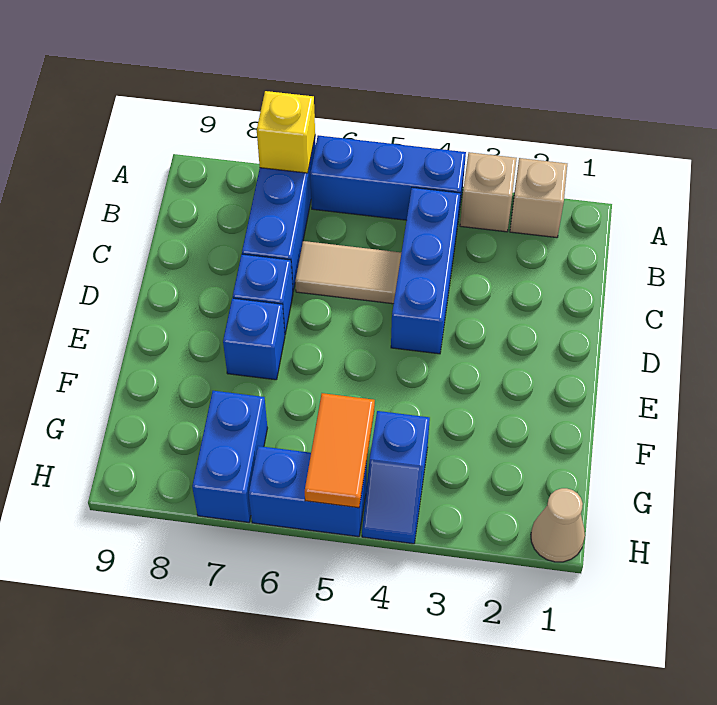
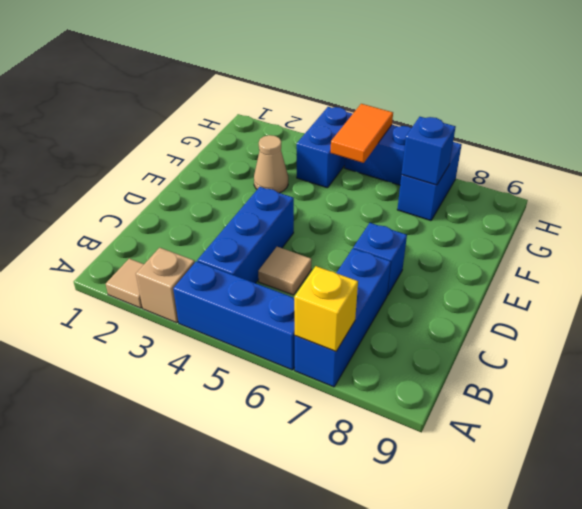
tan brick A2 level 1 -> tan tile A2 level 1
tan tile C5:C6 level 1 -> tan tile C5 level 1
blue brick E7 level 1 -> blue brick G7 level 2
blue slope G4:H4 level 1 top G -> blue brick G4:H4 level 1
tan cone H1 level 1 -> tan cone F3 level 1

